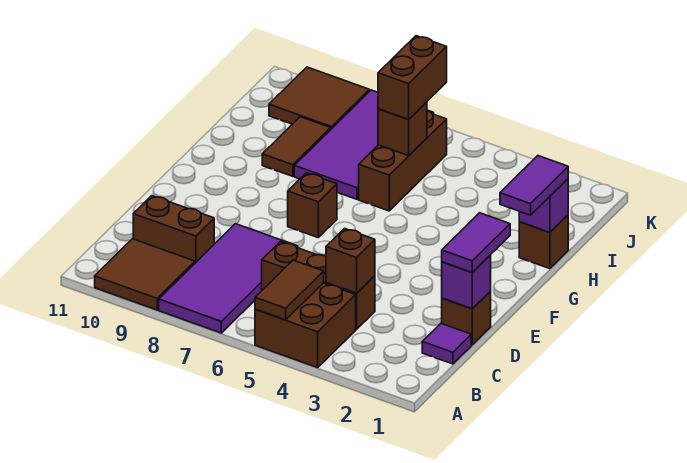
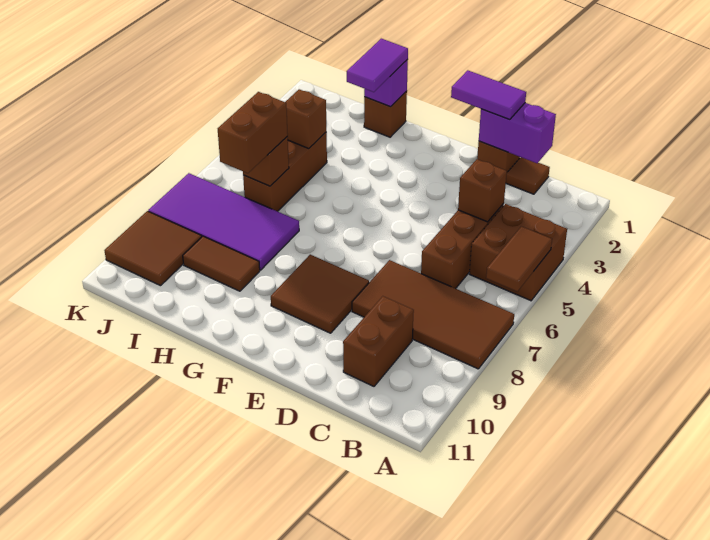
brown tile A5:B5 level 2 -> brown tile A5:A6 level 2
purple tile A7:D8 level 1 -> brown tile A7:D8 level 1
brown tile A9:B10 level 1 -> brown tile E8:F9 level 1
purple tile C1 level 1 -> brown tile C1 level 1
purple brick D1 level 2 -> purple brick C1:D1 level 2
brown brick F7 level 1 -> brown brick I4 level 2
purple tile G1:H1 level 3 -> purple tile H1:H2 level 3
brown brick H6:J6 level 1 -> brown brick I4:I6 level 1
brown brick I6:J6 level 3 -> brown brick I6:I7 level 3

